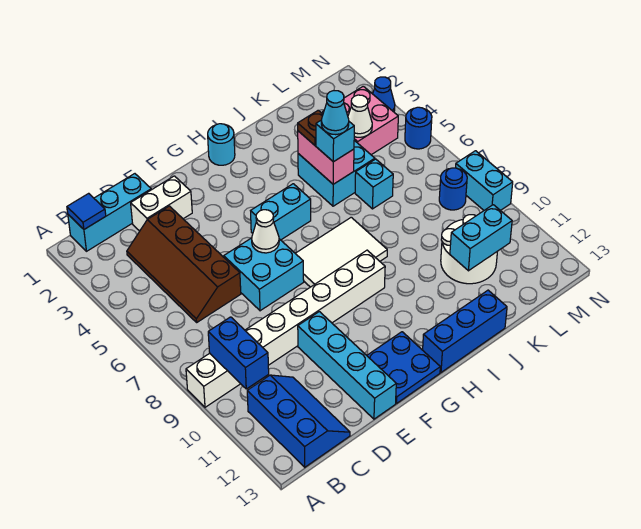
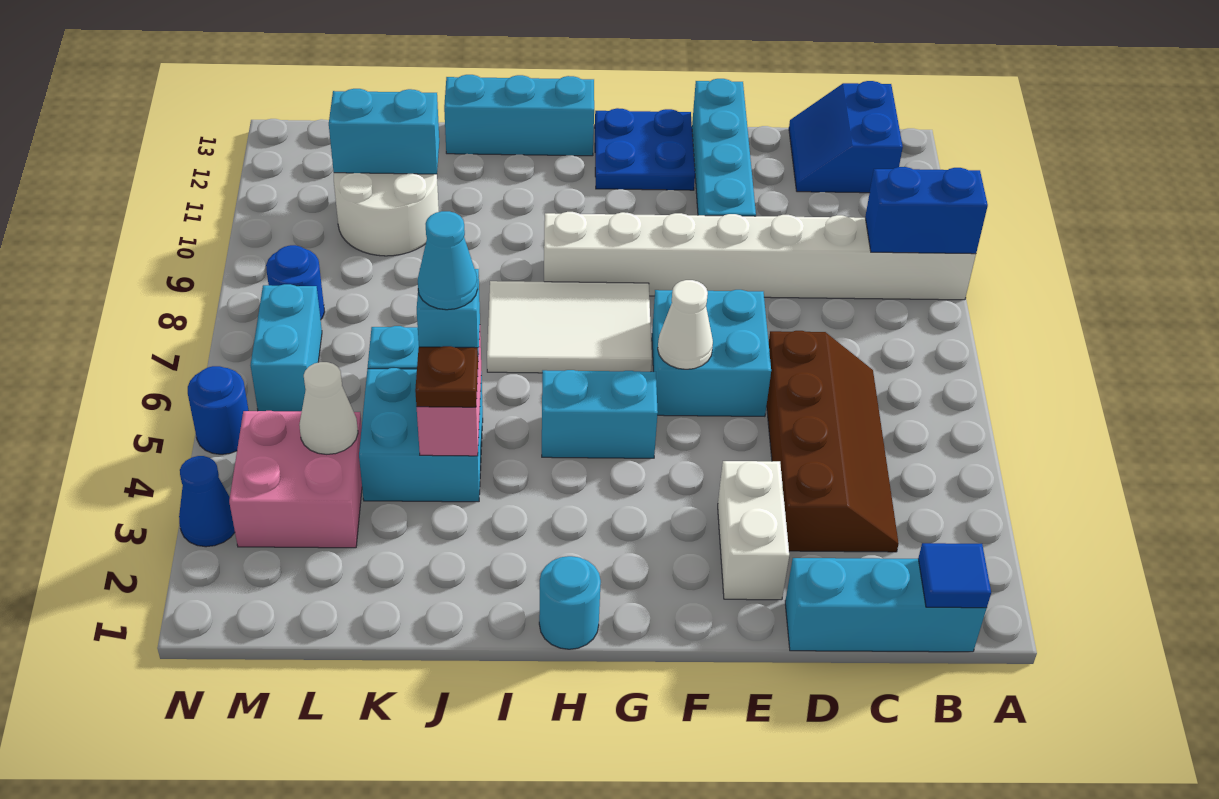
blue brick B9:B10 level 2 -> blue brick A9:B9 level 2
blue slope B11:C13 level 1 top B -> blue slope B12:C13 level 1 top B
white brick D2:E2 level 1 -> white brick E2:E3 level 1
blue brick H13:J13 level 1 -> cyan brick H13:J13 level 1
cyan brick N8:N9 level 1 -> cyan brick M6:M7 level 1

